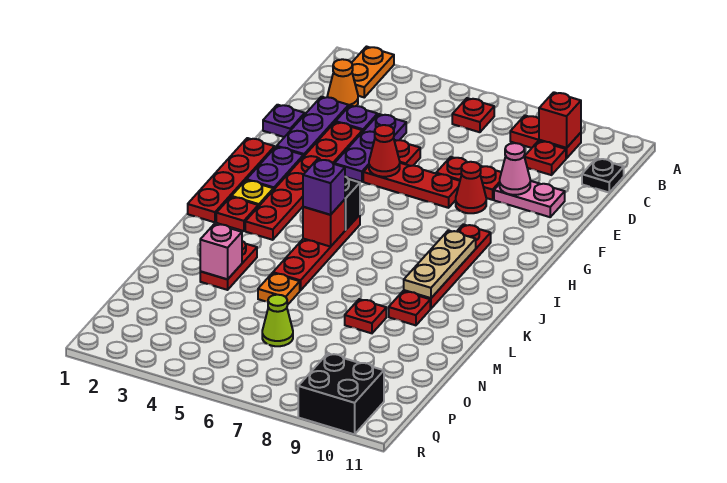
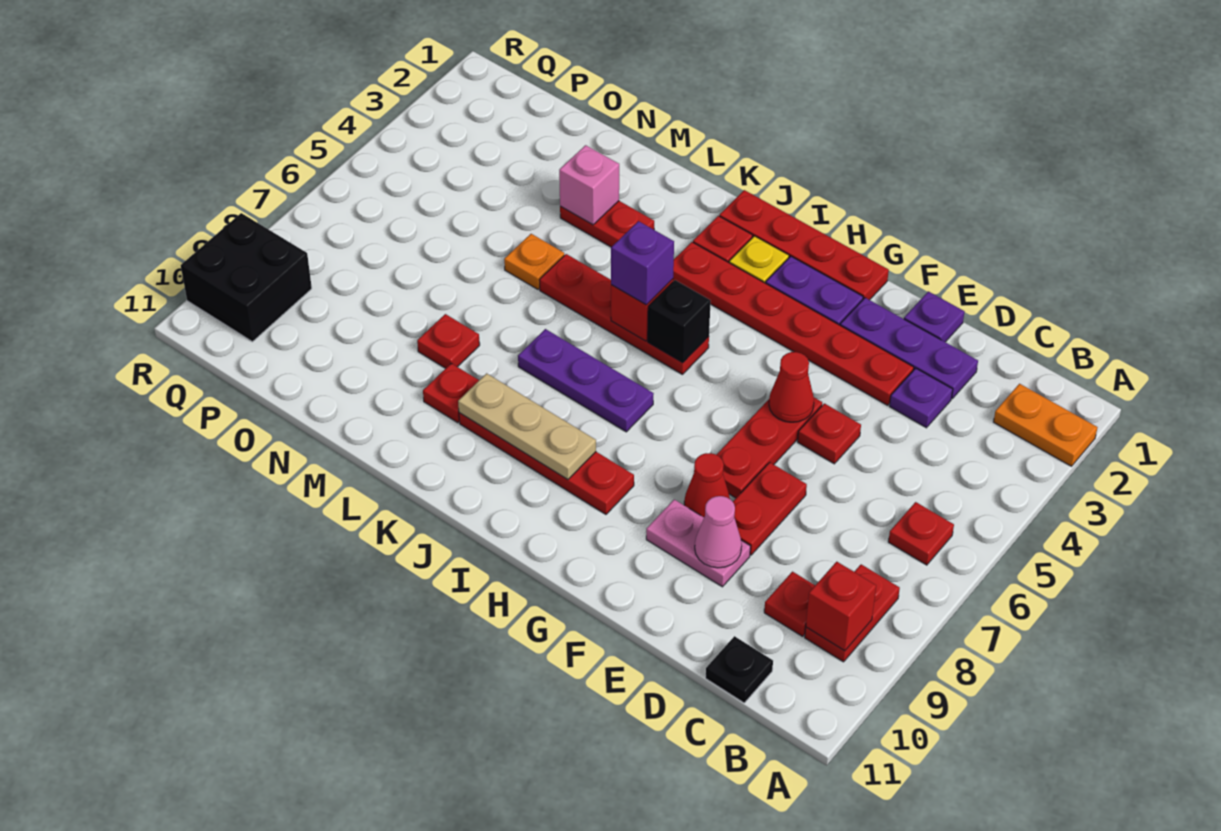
orange cone C2 level 1 -> none
purple plate D4:F4 level 1 -> purple plate I7:K7 level 1
pink plate E9:E10 level 1 -> pink plate E9:F9 level 1
lime cone O6 level 1 -> none

